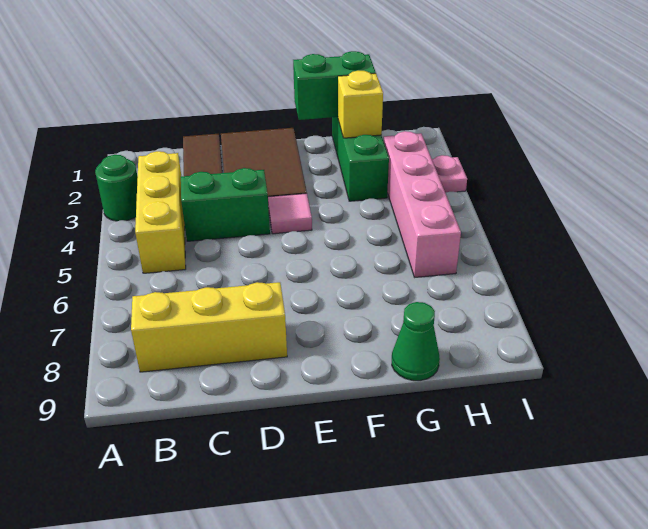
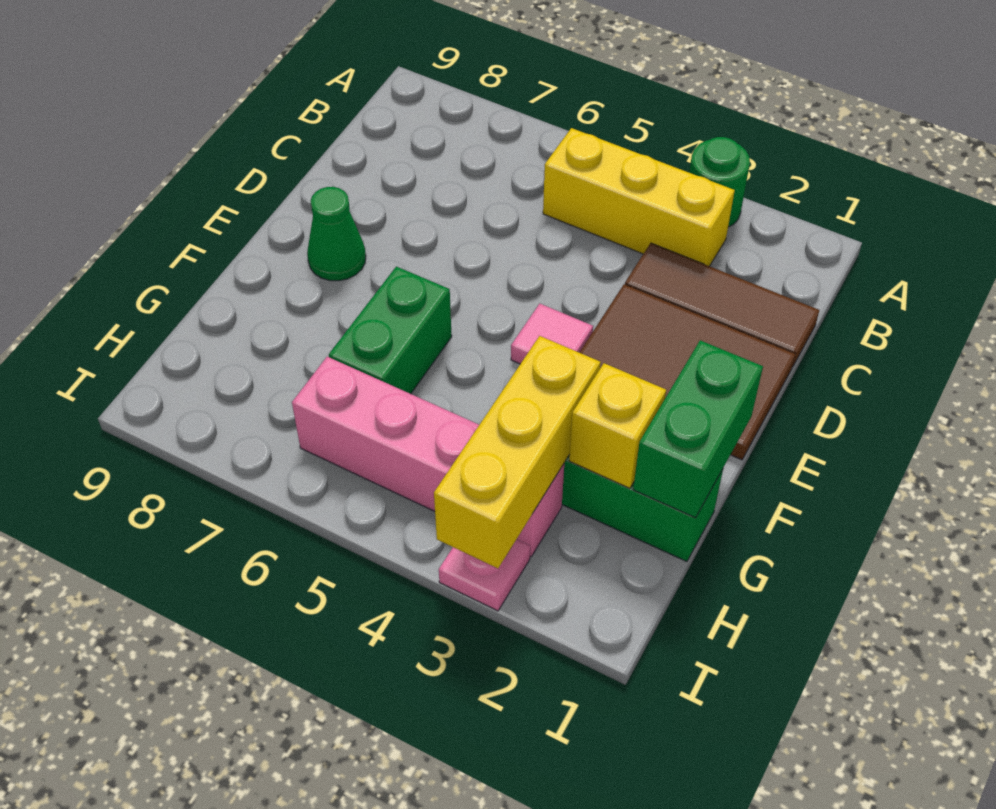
yellow brick B8:D8 level 1 -> yellow brick G3:I3 level 2
green brick C4:D4 level 1 -> green brick F6:G6 level 1
green cone G9 level 1 -> green cone E8 level 1

